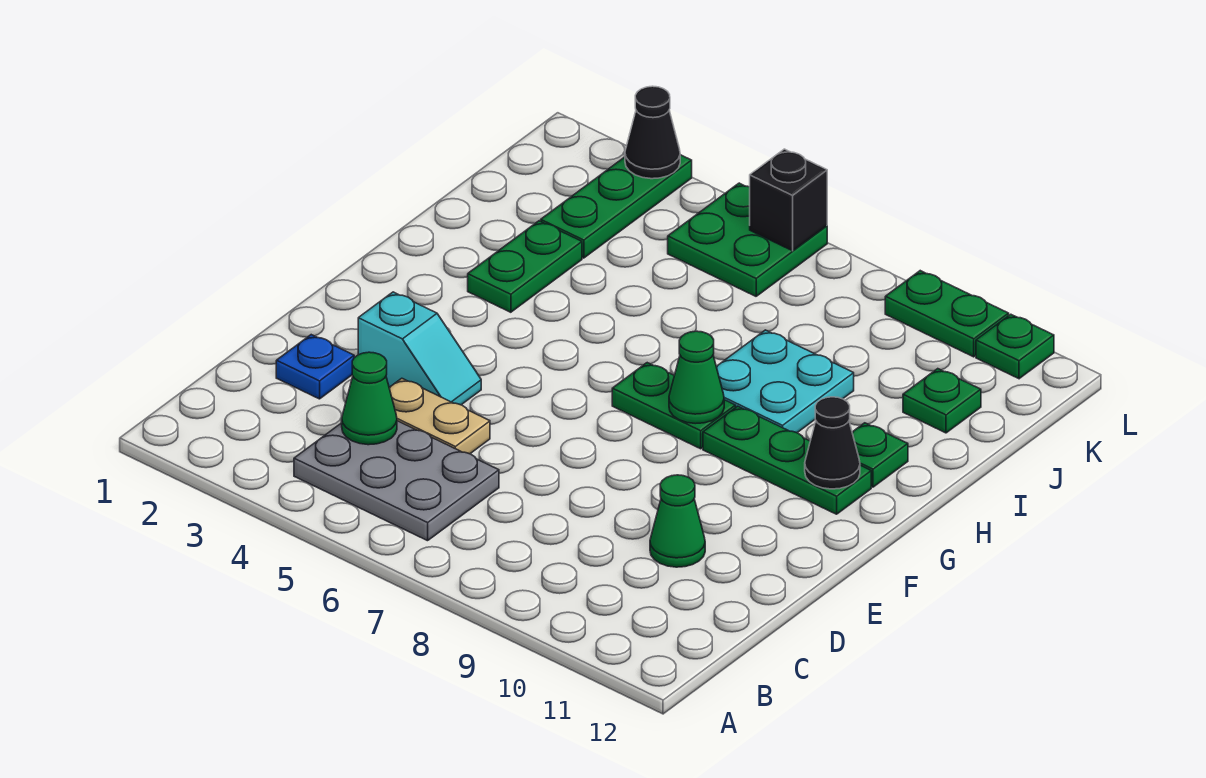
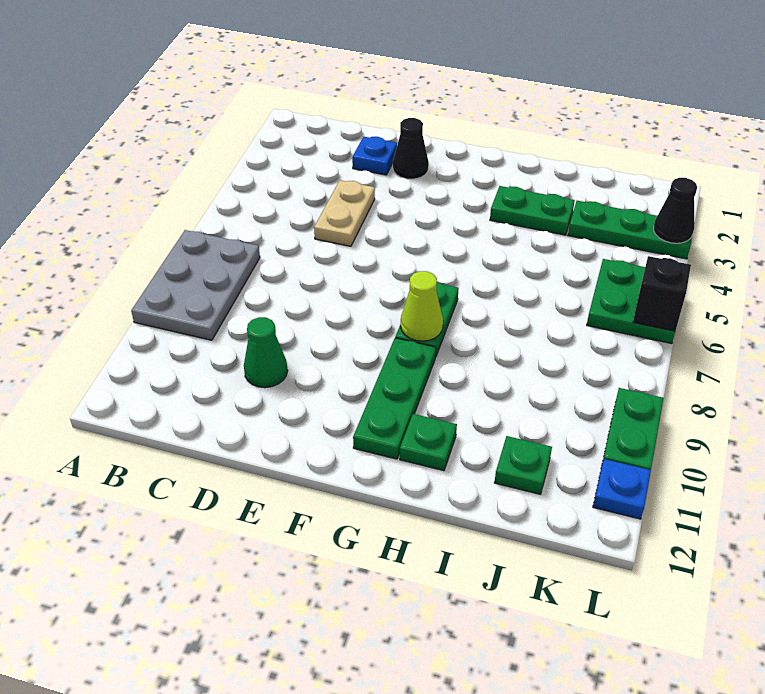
grey plate B4:C6 level 1 -> grey plate A7:B9 level 1
green cone C4 level 2 -> none
cyan slope E3:E4 level 1 top 3 -> none
green cone G8 level 2 -> lime cone G8 level 2
black cone G11 level 2 -> black cone E2 level 1
cyan plate H8:I9 level 1 -> none
green plate L11 level 1 -> blue plate L11 level 1

